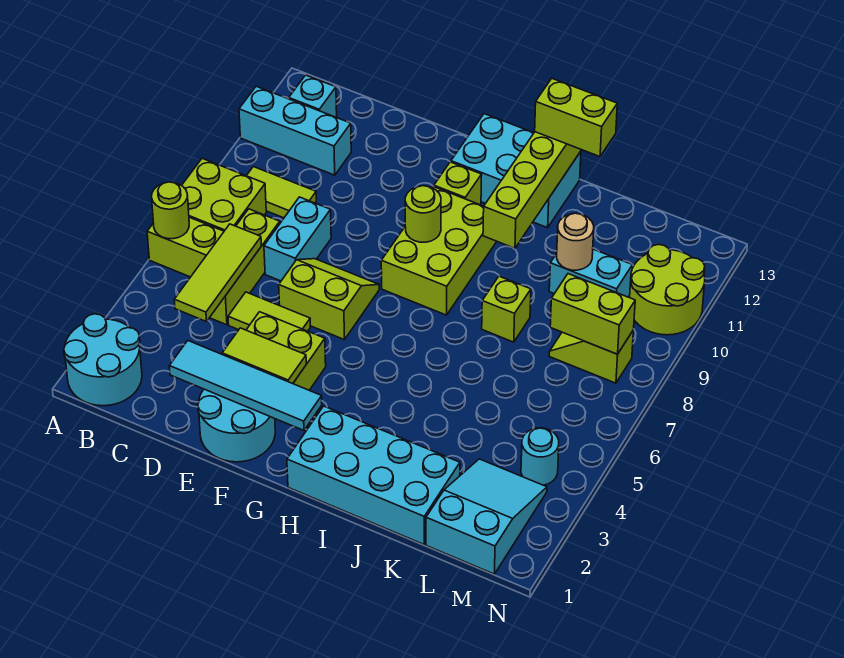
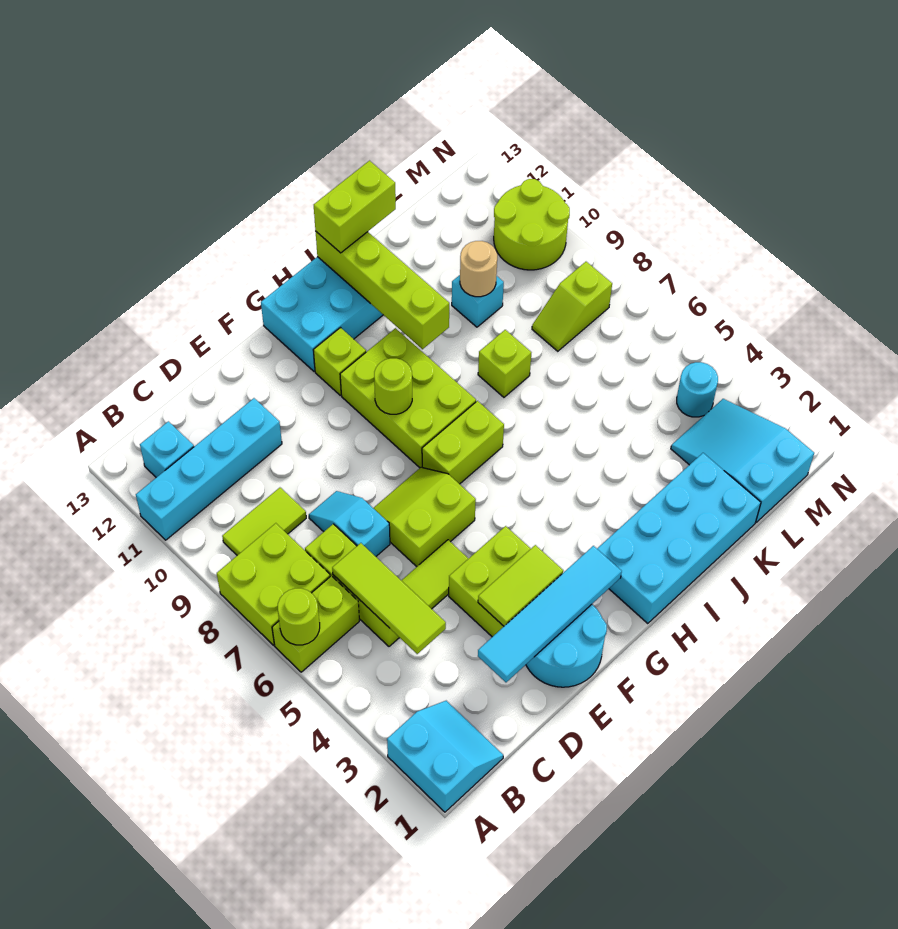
cyan round brick A1:B2 level 1 -> cyan slope A1:B2 level 1 top A
cyan brick A11:C11 level 1 -> cyan brick A11:D11 level 1
cyan brick D7:D8 level 1 -> cyan slope D7:D8 level 1 top 7
cyan brick K10:L10 level 1 -> cyan brick K10 level 1
lime brick L8:M8 level 2 -> lime brick G7:H7 level 1

